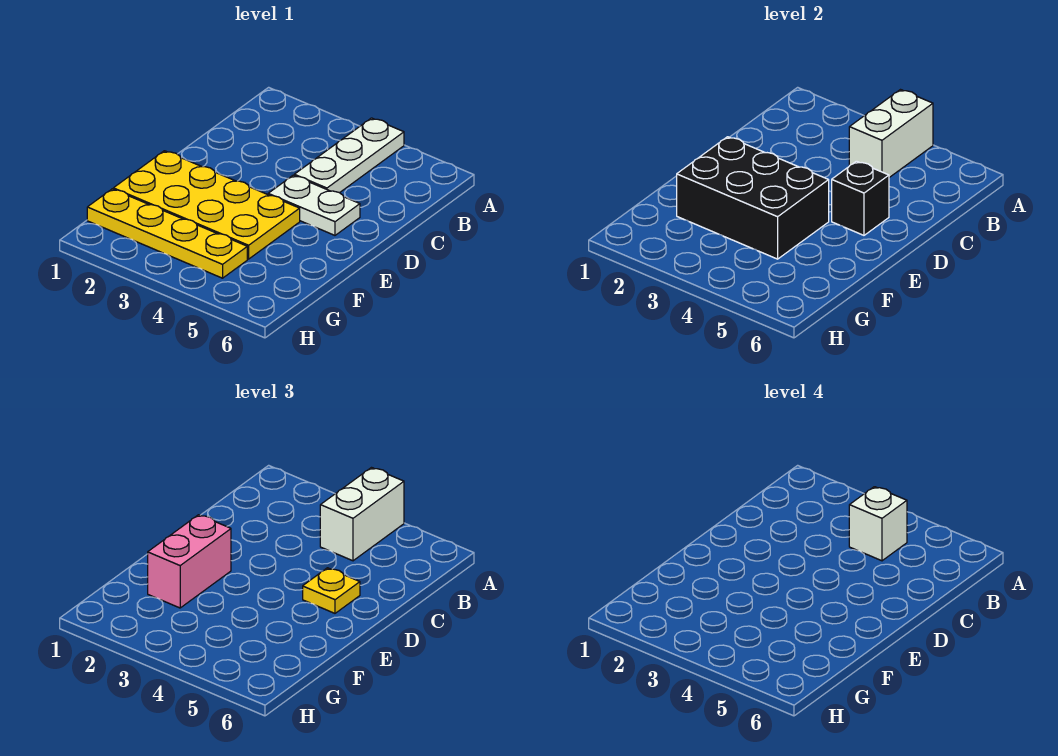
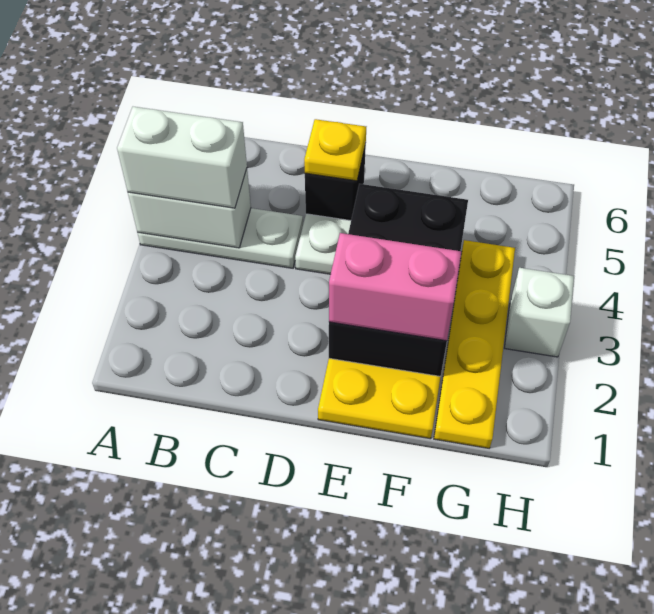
white brick B4 level 4 -> white brick H3 level 1

